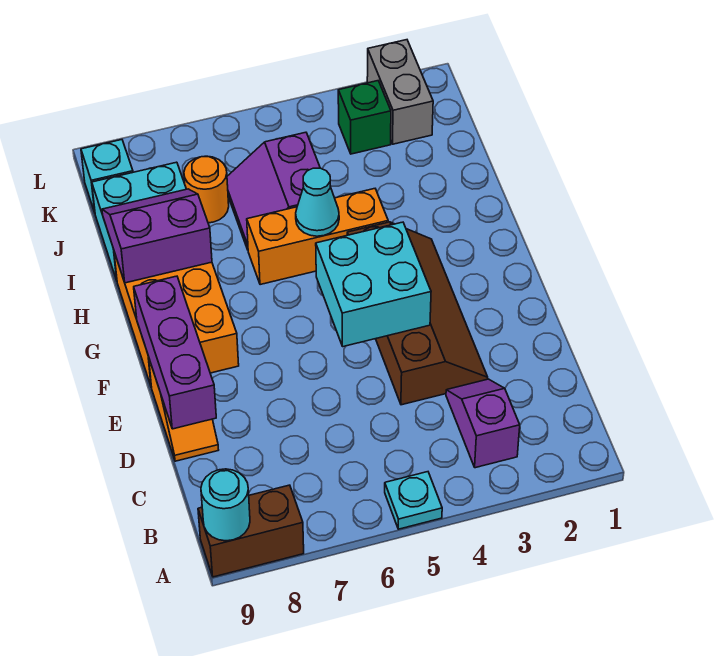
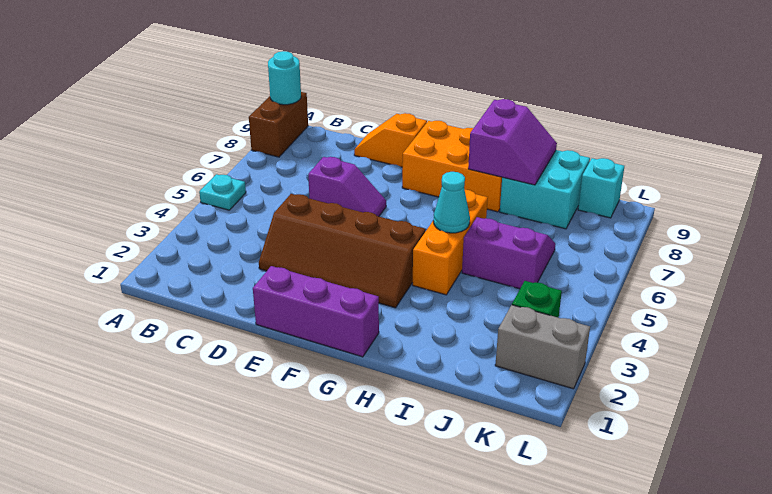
purple slope B3:C3 level 1 top B -> purple slope D6:E6 level 1 top D
purple brick D9:F9 level 2 -> purple brick E1:G1 level 1
cyan brick E4:F5 level 2 -> none
orange round brick J7 level 1 -> none

